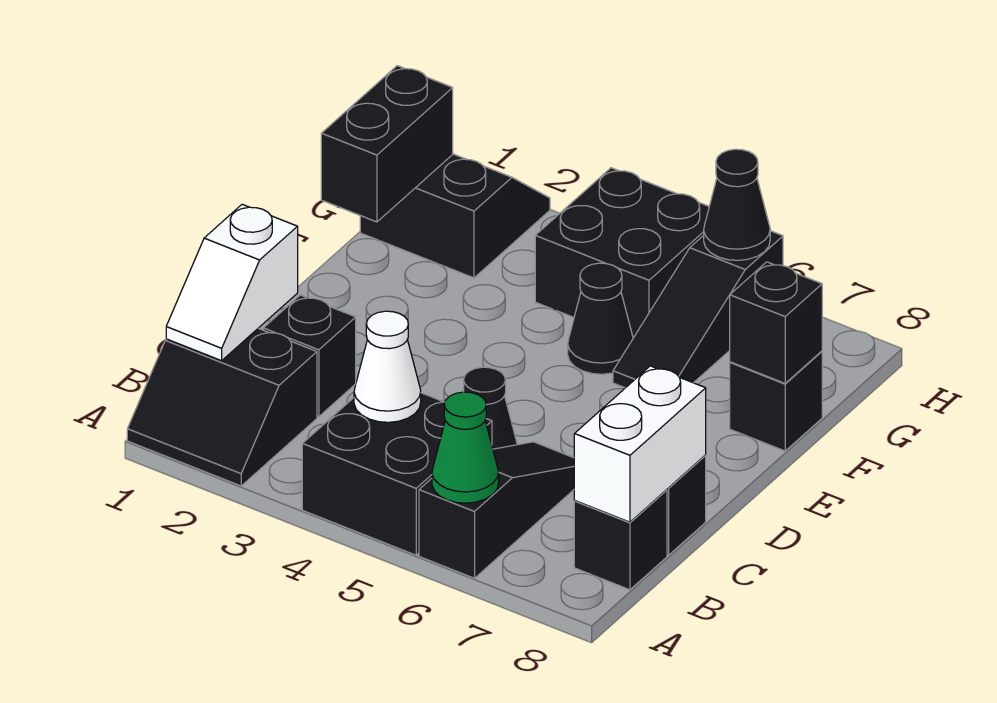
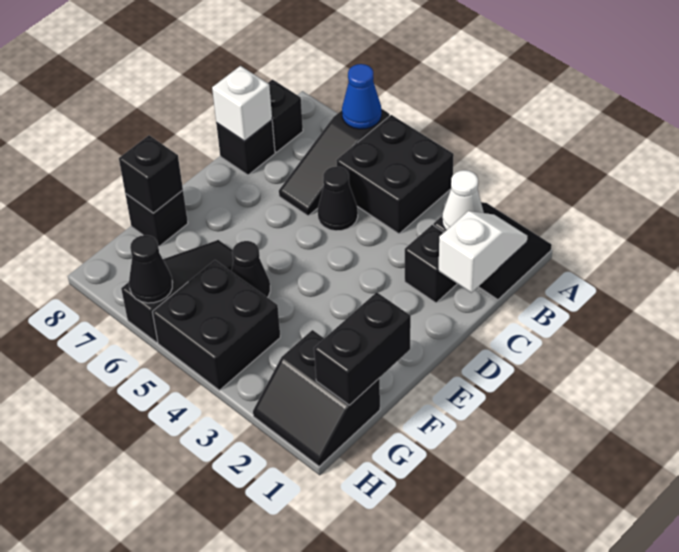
green cone A6 level 2 -> blue cone A6 level 2
white cone B4 level 2 -> white cone B2 level 2
white brick B8:C8 level 2 -> white brick C8 level 2

